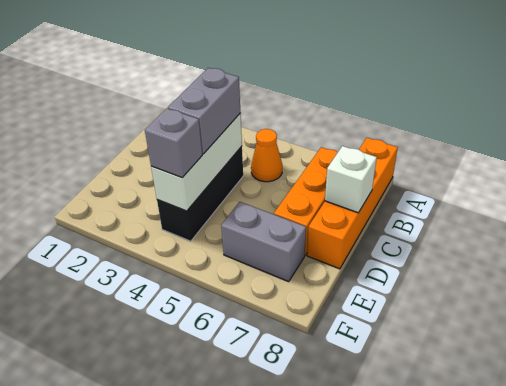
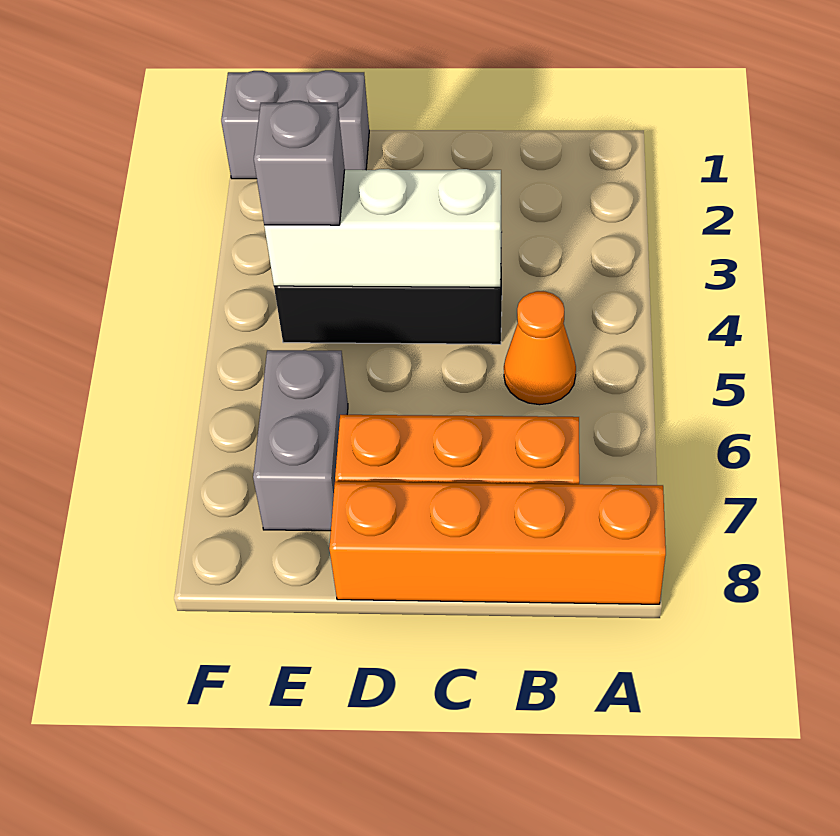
grey brick C4:D4 level 3 -> grey brick E1:F1 level 1
white brick C8 level 2 -> none

